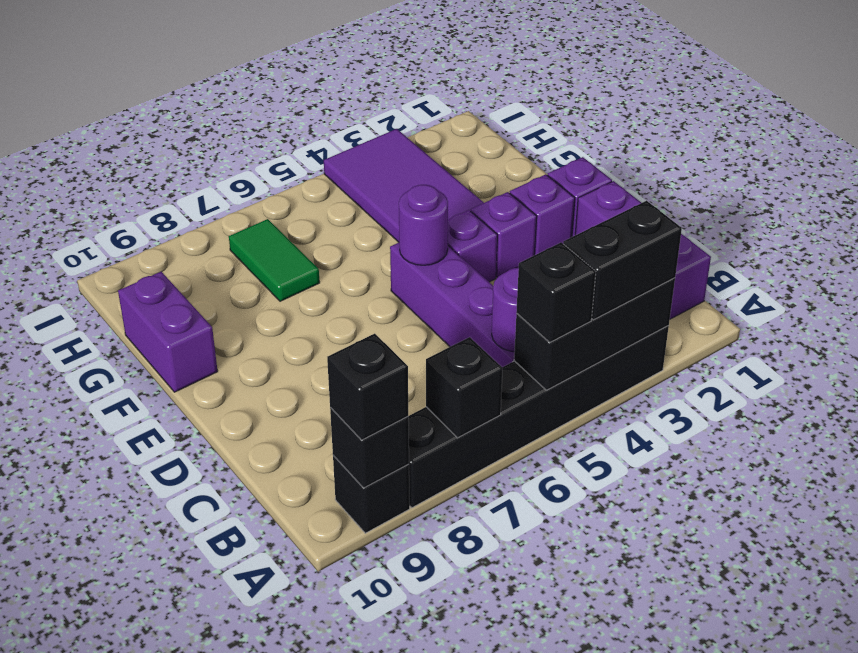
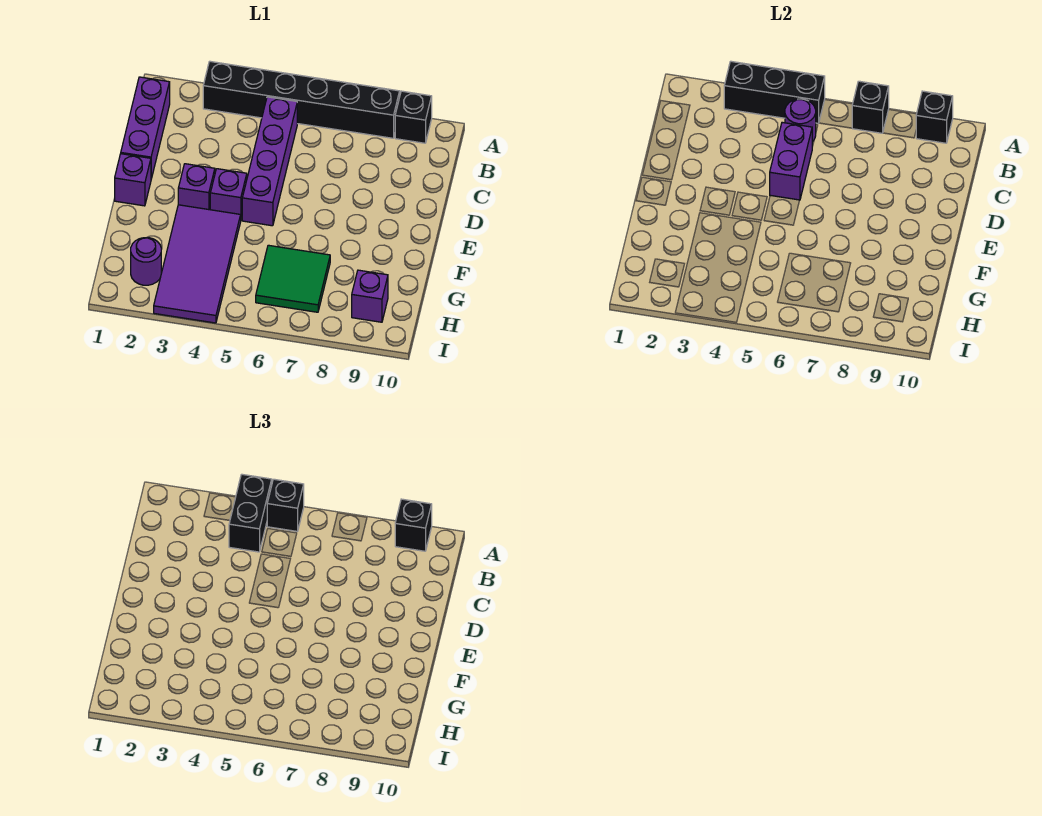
black brick A3:A4 level 3 -> black brick A4:B4 level 3
purple brick E2 level 1 -> purple brick H9 level 1
purple round brick E5 level 2 -> purple round brick H2 level 1
purple brick F10:G10 level 1 -> purple brick C5:D5 level 2
green tile G7:H7 level 1 -> green tile G6:H7 level 1

